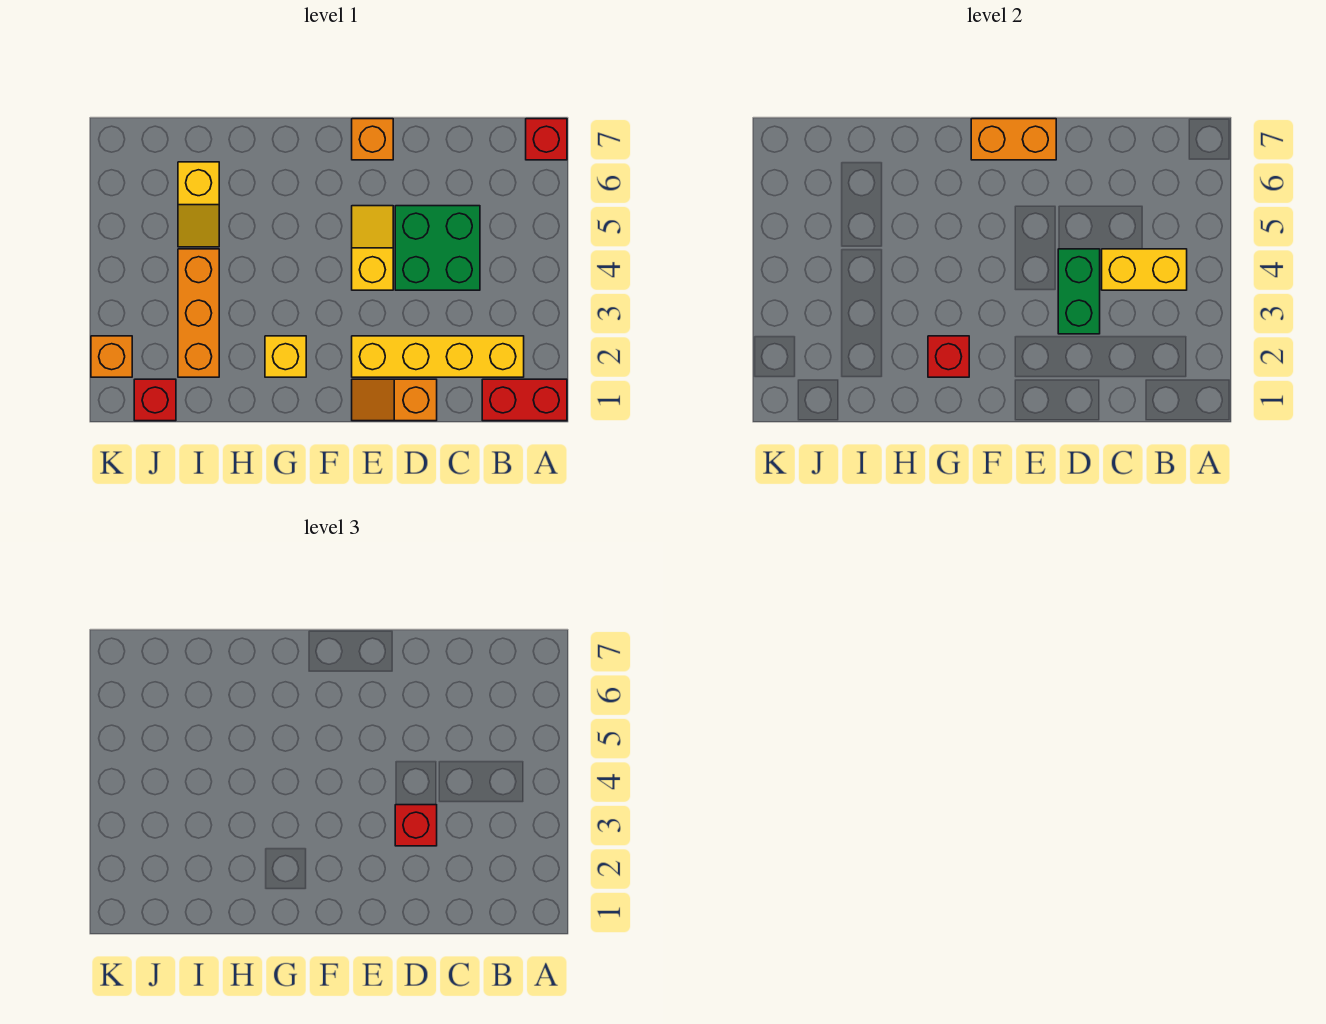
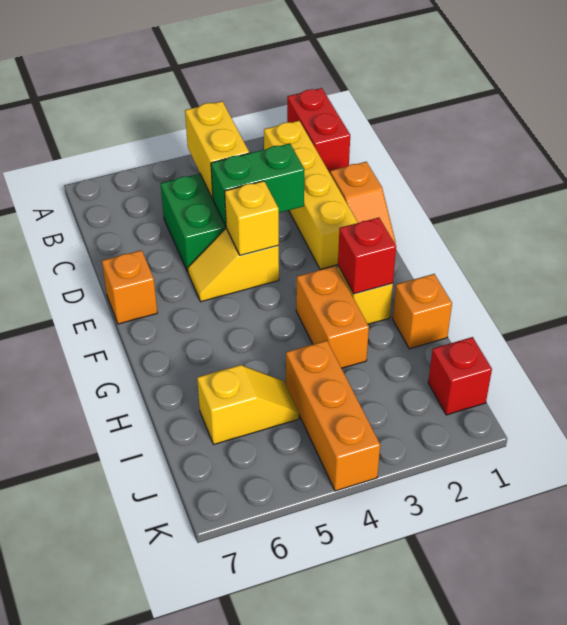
red brick A7 level 1 -> none
red brick D3 level 3 -> none
none -> yellow brick E4 level 2
orange brick E7:F7 level 2 -> orange brick G3:H3 level 1
orange brick I2:I4 level 1 -> orange brick I4:K4 level 1
orange brick K2 level 1 -> orange brick H1 level 1

